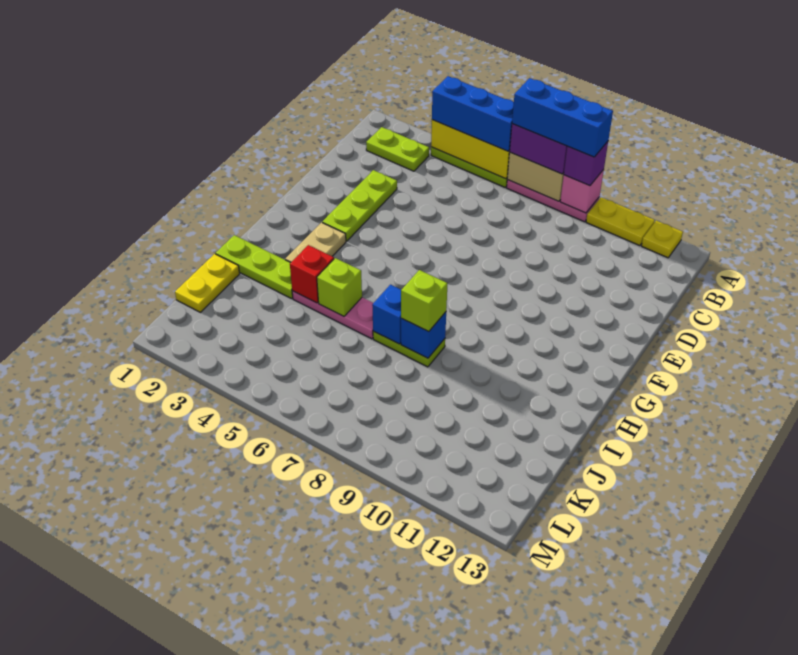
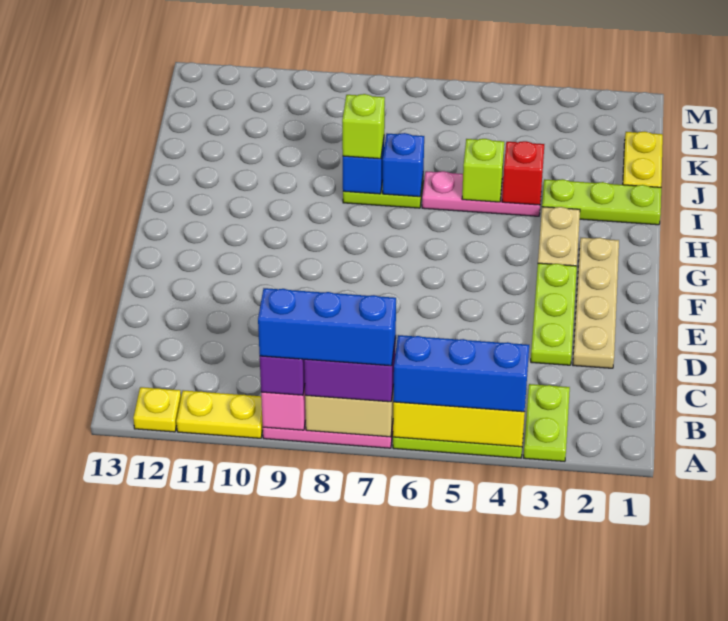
lime plate B2:B3 level 1 -> lime plate A3:B3 level 1
none -> tan plate D2:G2 level 1

